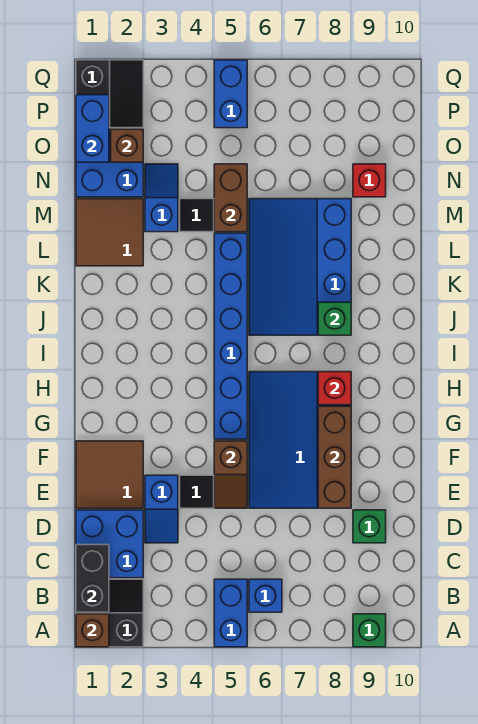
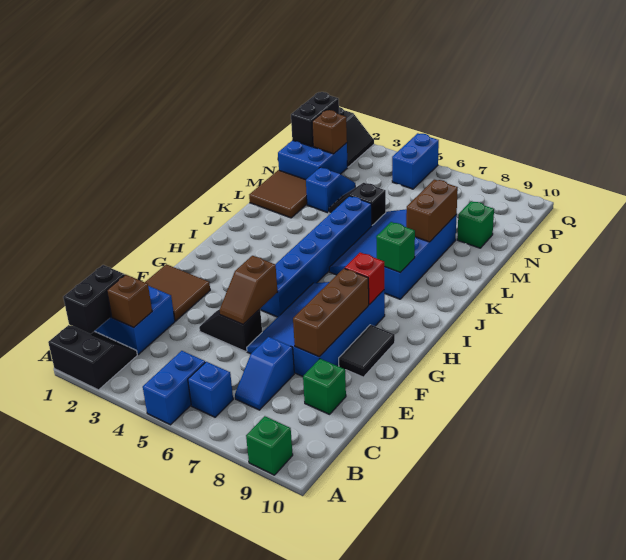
brown brick A1 level 2 -> brown brick C2 level 2
blue slope D3:E3 level 1 top E -> blue slope C7:D7 level 1 top D
none -> black tile F9:G9 level 1
brown brick M5:N5 level 2 -> brown brick L8:M8 level 2
red brick N9 level 1 -> green brick N9 level 1
blue brick O1:P1 level 2 -> black brick O1:P1 level 2

